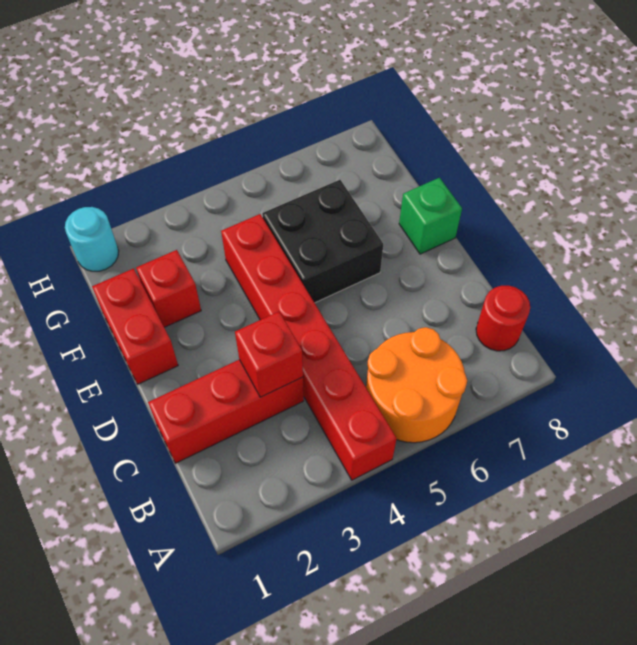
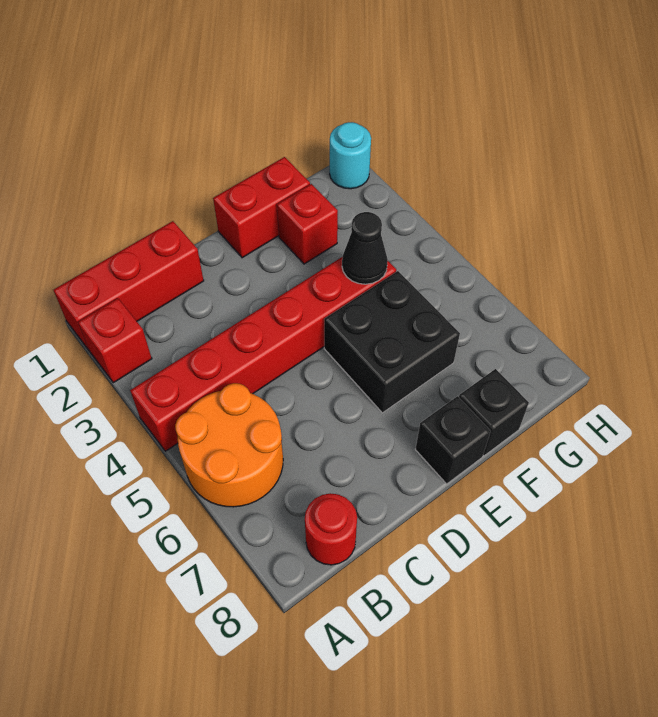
red brick C1:C3 level 1 -> red brick A1:C1 level 1
red brick C3 level 2 -> red brick A2 level 1
green brick E8 level 1 -> black brick E8 level 1
none -> black cone F4 level 2
none -> black brick F8 level 1

